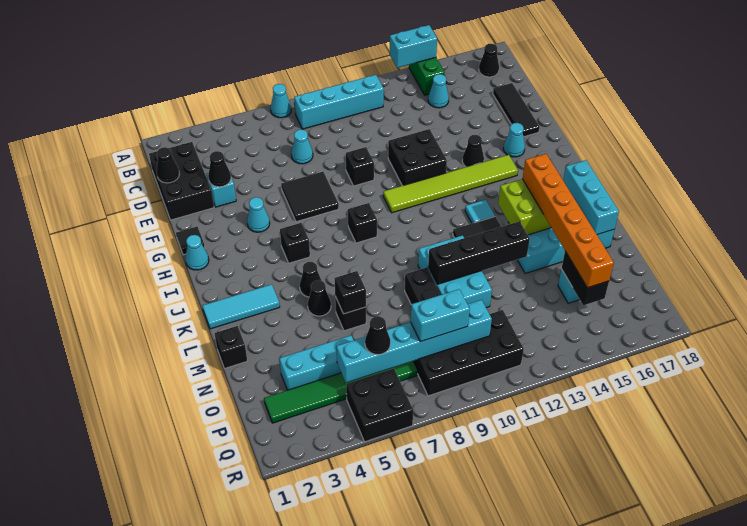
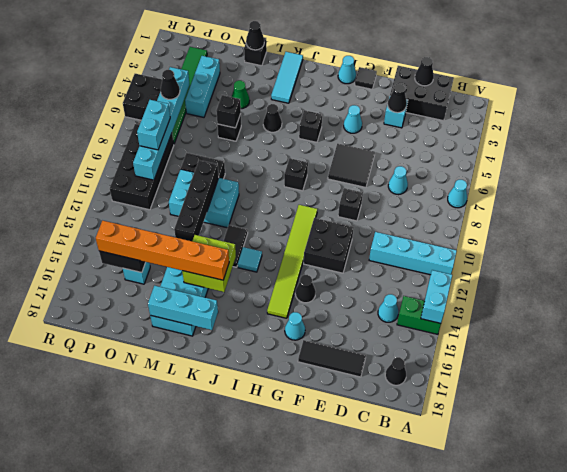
cyan brick B8:B11 level 1 -> cyan brick A11:D11 level 1
black cone L5 level 1 -> black cone M1 level 2
none -> green cone M4 level 1

